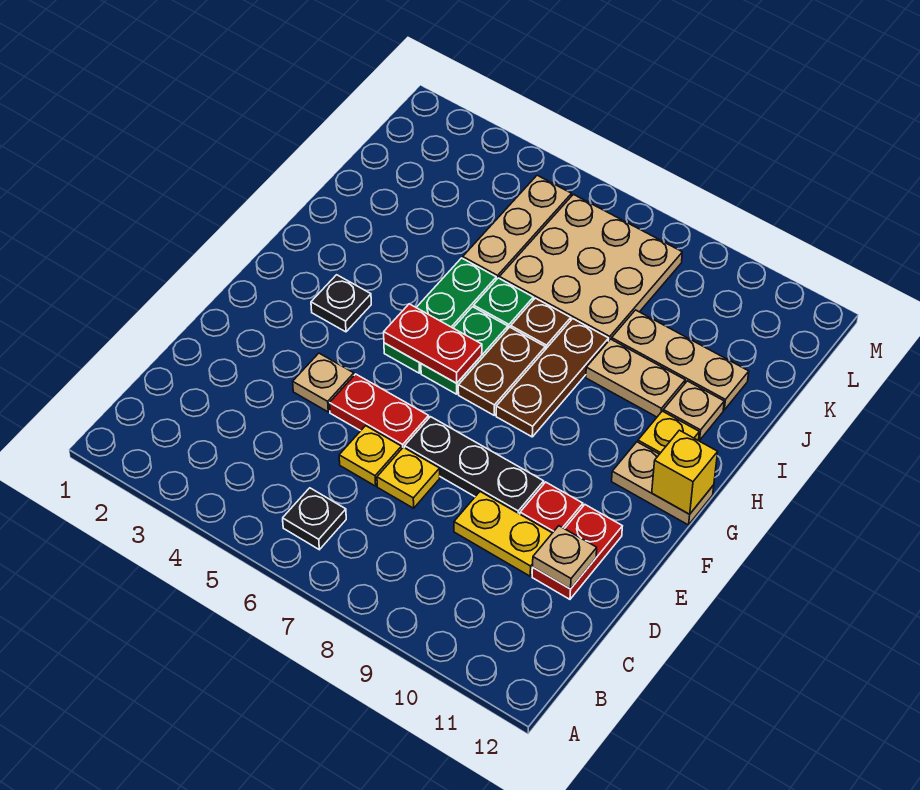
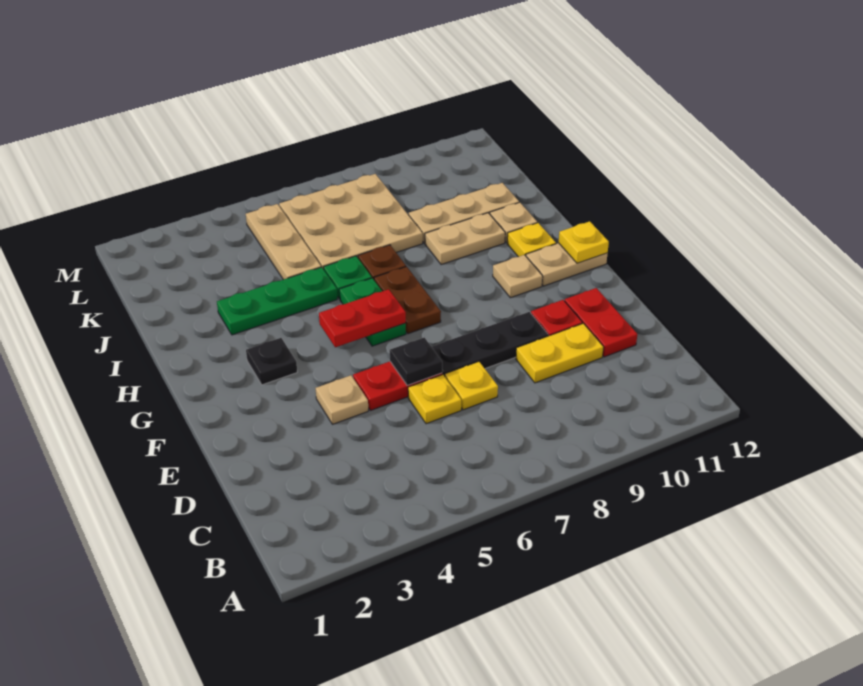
black plate B6 level 1 -> black plate E6 level 2
tan plate D11 level 2 -> tan plate G10 level 1
green plate G5:I5 level 1 -> green plate I3:I5 level 1
brown plate G8:I8 level 1 -> none
yellow brick G12 level 2 -> yellow plate G12 level 2

